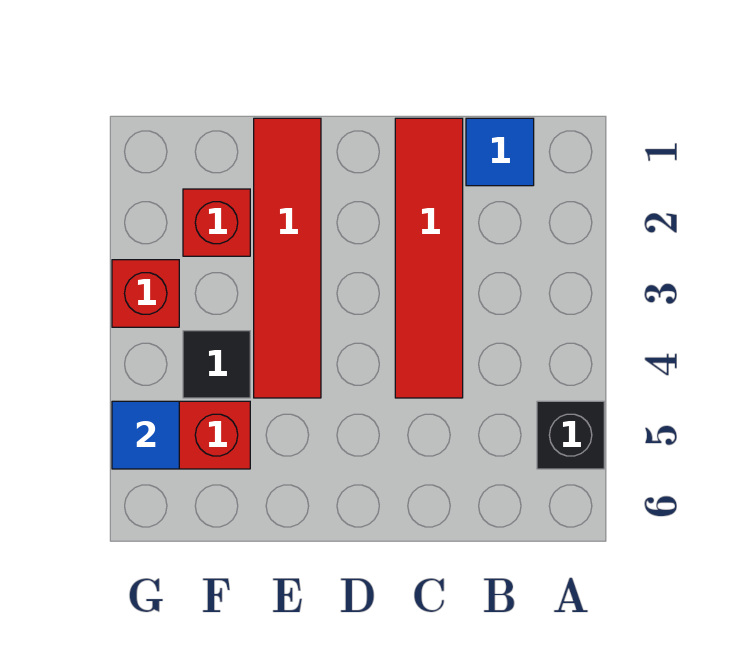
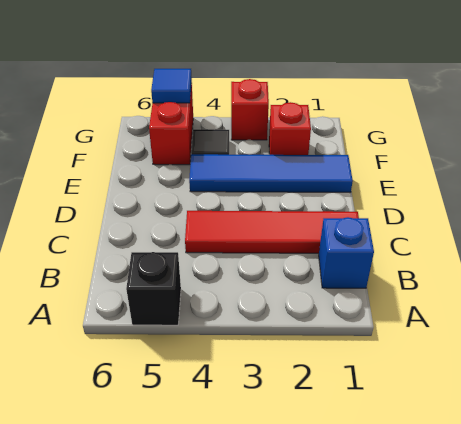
blue tile B1 level 1 -> blue brick B1 level 1
red tile E1:E4 level 1 -> blue tile E1:E4 level 1

